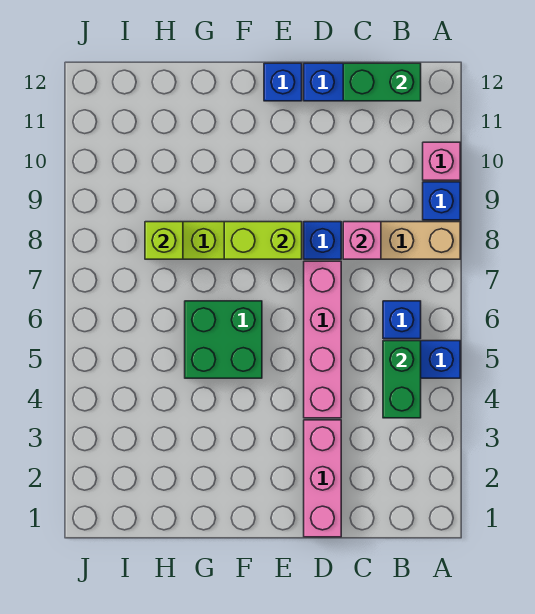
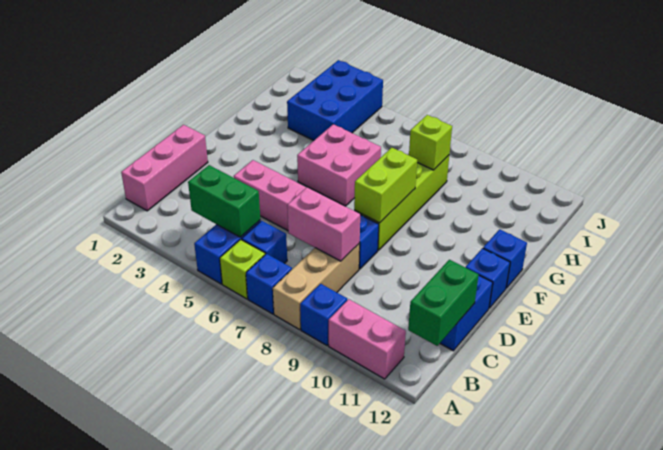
none -> lime brick A6 level 1
none -> blue brick A7 level 1
pink brick A10 level 1 -> pink brick A10:A11 level 1
pink brick C8 level 2 -> pink brick C7:C8 level 2
pink brick D1:D3 level 1 -> pink brick B1:D1 level 1
green brick F5:G6 level 1 -> pink brick F5:G6 level 1
none -> blue brick F12 level 1
none -> blue brick H3:J4 level 1

